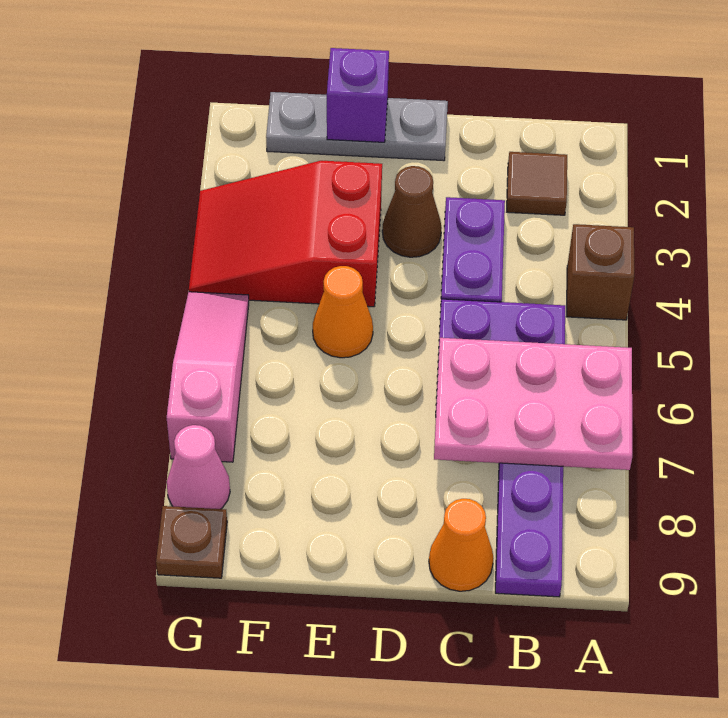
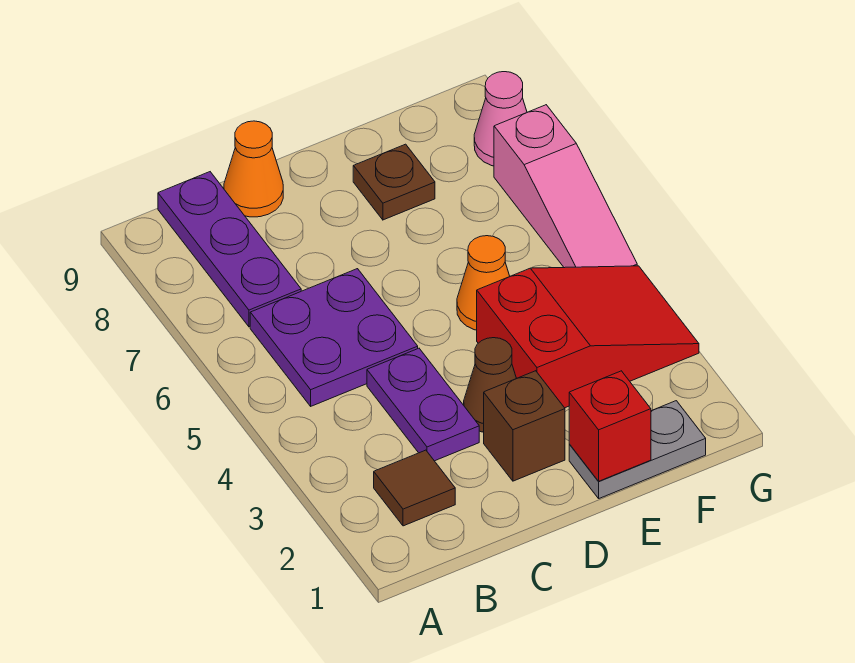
brown brick A4 level 1 -> brown brick D2 level 1
pink plate A6:C7 level 2 -> none
grey plate D1:F1 level 1 -> grey plate E1:F1 level 1
purple brick E1 level 2 -> red brick E1 level 2
brown plate G9 level 1 -> brown plate E8 level 1

